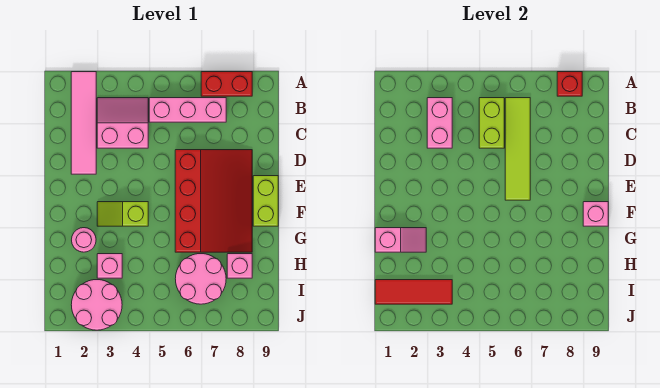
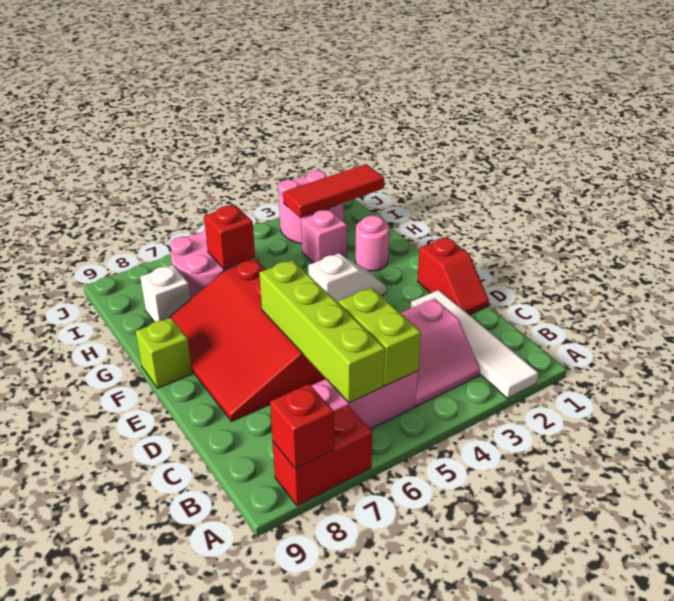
pink tile A2:D2 level 1 -> white tile A2:D2 level 1
pink brick B3:C3 level 2 -> none
lime tile B6:E6 level 2 -> lime brick B6:E6 level 2
none -> red slope D1:E1 level 1 top E
lime brick E9:F9 level 1 -> lime brick F9 level 1
lime slope F3:F4 level 1 top 4 -> white slope F3:F4 level 1 top 4
pink brick F9 level 2 -> none
pink slope G1:G2 level 2 top 1 -> none
none -> red brick H6 level 2
pink brick H8 level 1 -> white brick H8 level 1

